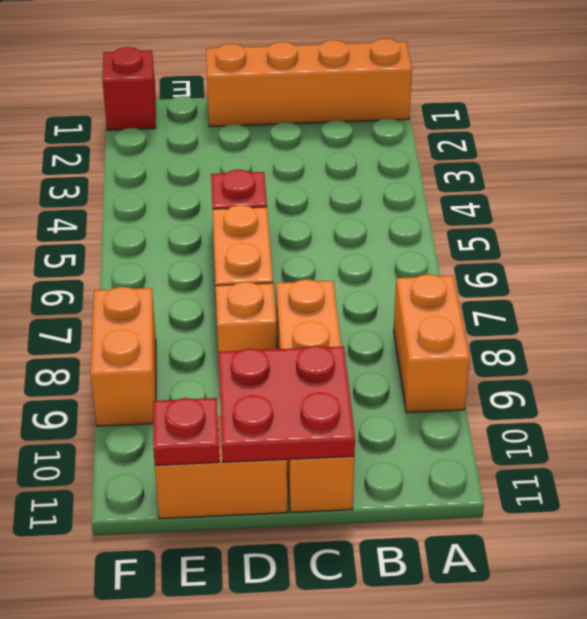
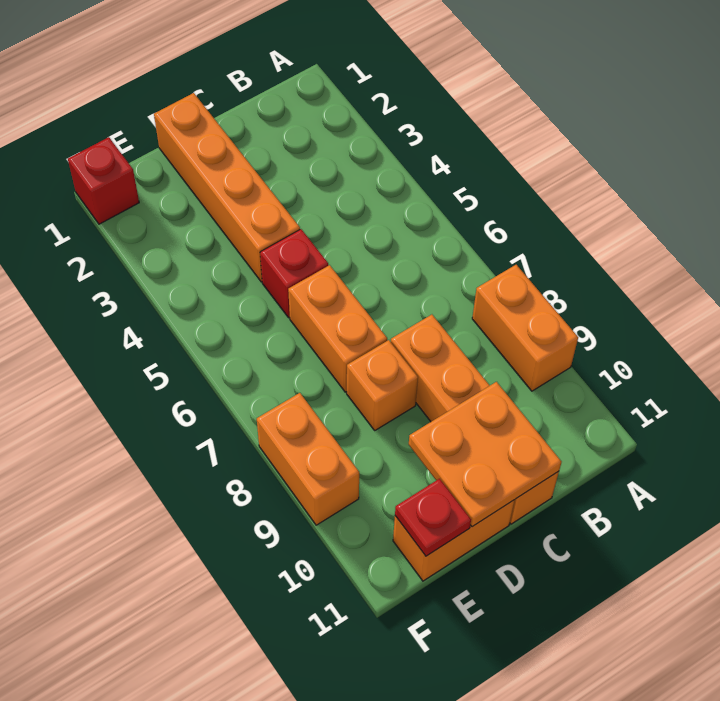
orange brick A1:D1 level 1 -> orange brick D1:D4 level 1
red plate C10:D11 level 2 -> orange plate C10:D11 level 2

